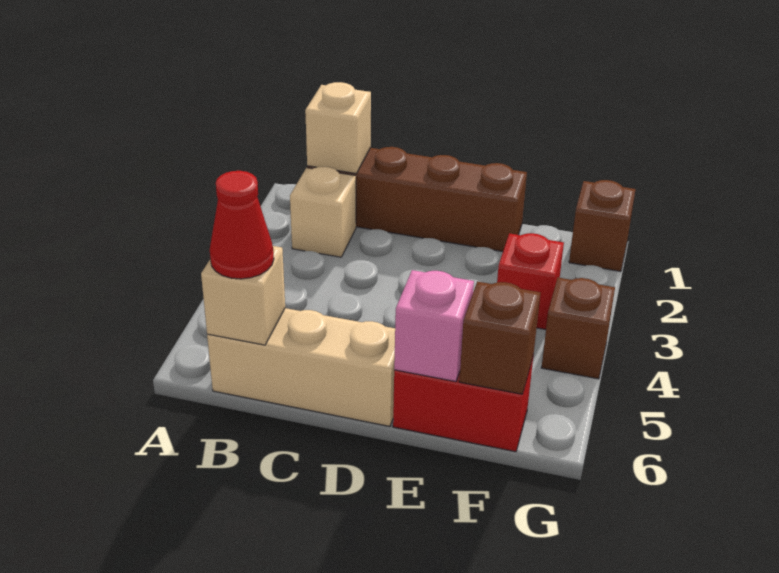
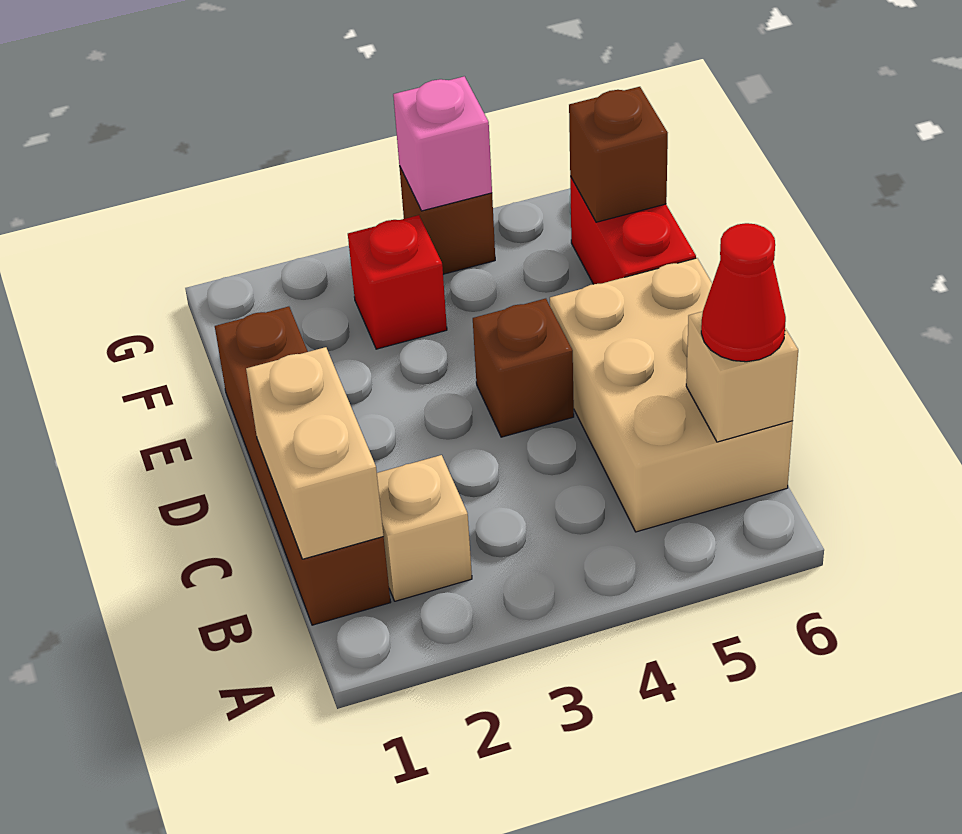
tan brick B1 level 2 -> tan brick B1:C1 level 2
tan brick B6:D6 level 1 -> tan brick B5:D6 level 1
pink brick E6 level 2 -> pink brick G4 level 2
brown brick G1 level 1 -> brown brick D4 level 1

